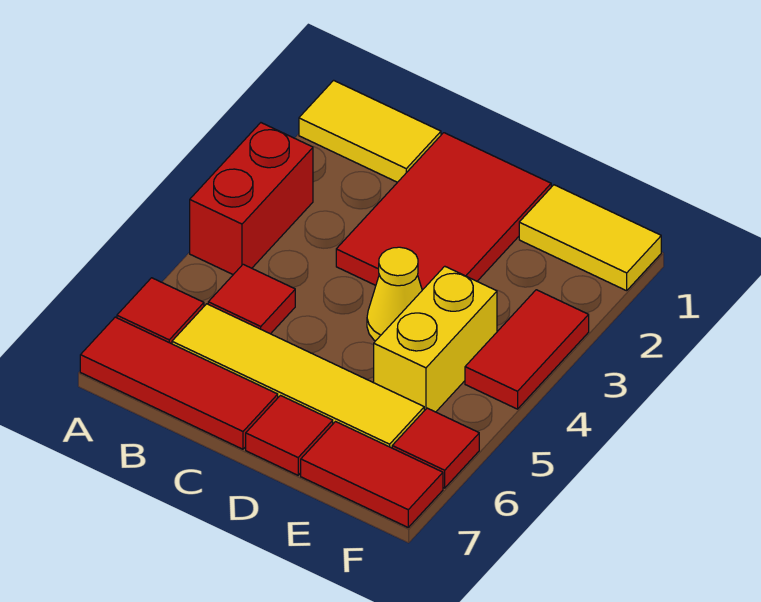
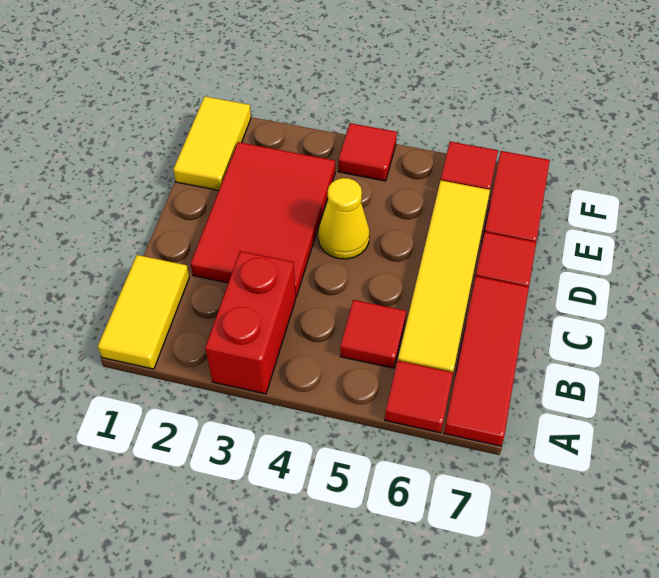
red brick A3:A4 level 1 -> red brick A3:B3 level 1
red tile C1:D3 level 1 -> red tile C2:E3 level 1
yellow brick E4:E5 level 1 -> none
red tile F3:F4 level 1 -> red tile F4 level 1

